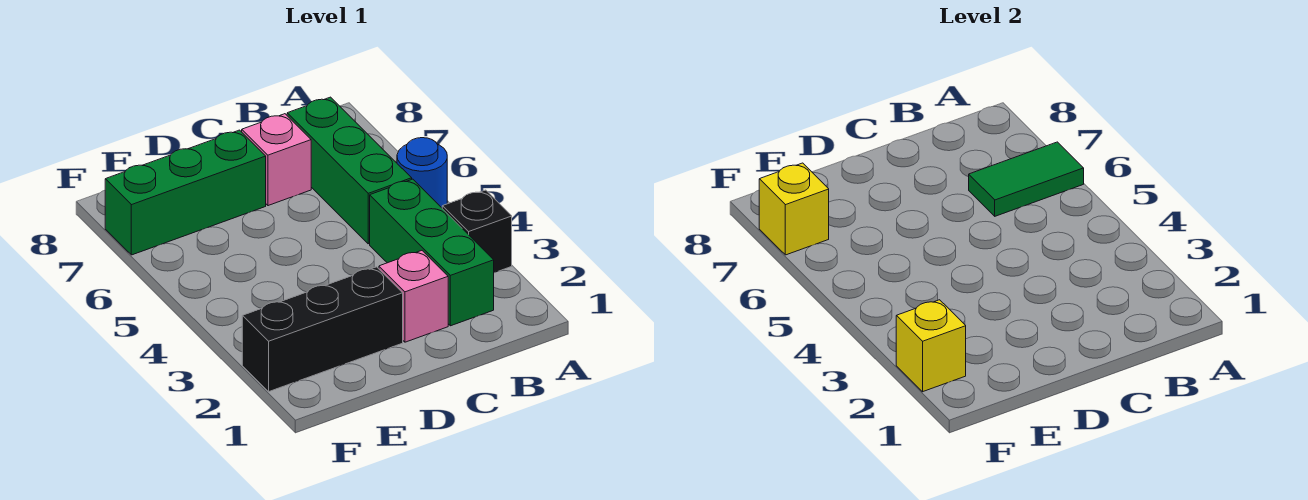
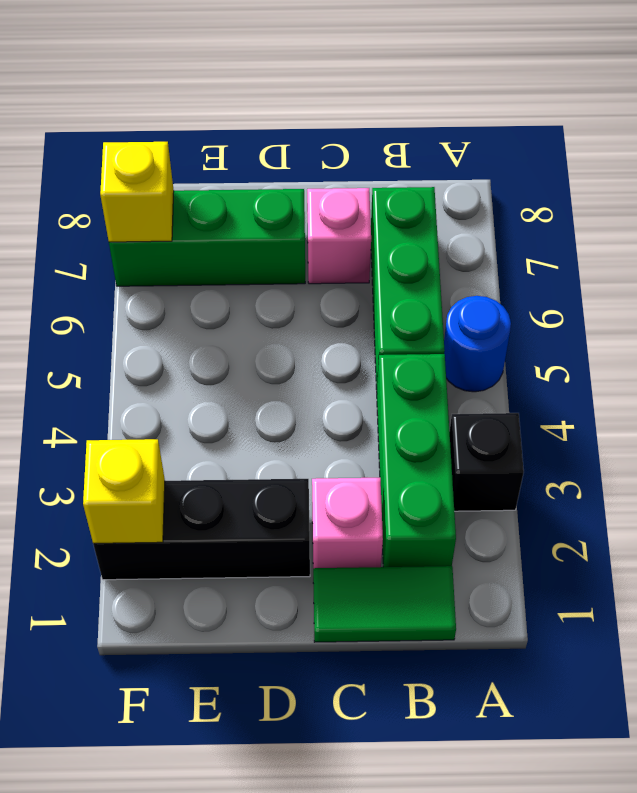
green tile A6:B6 level 2 -> green tile B1:C1 level 1

